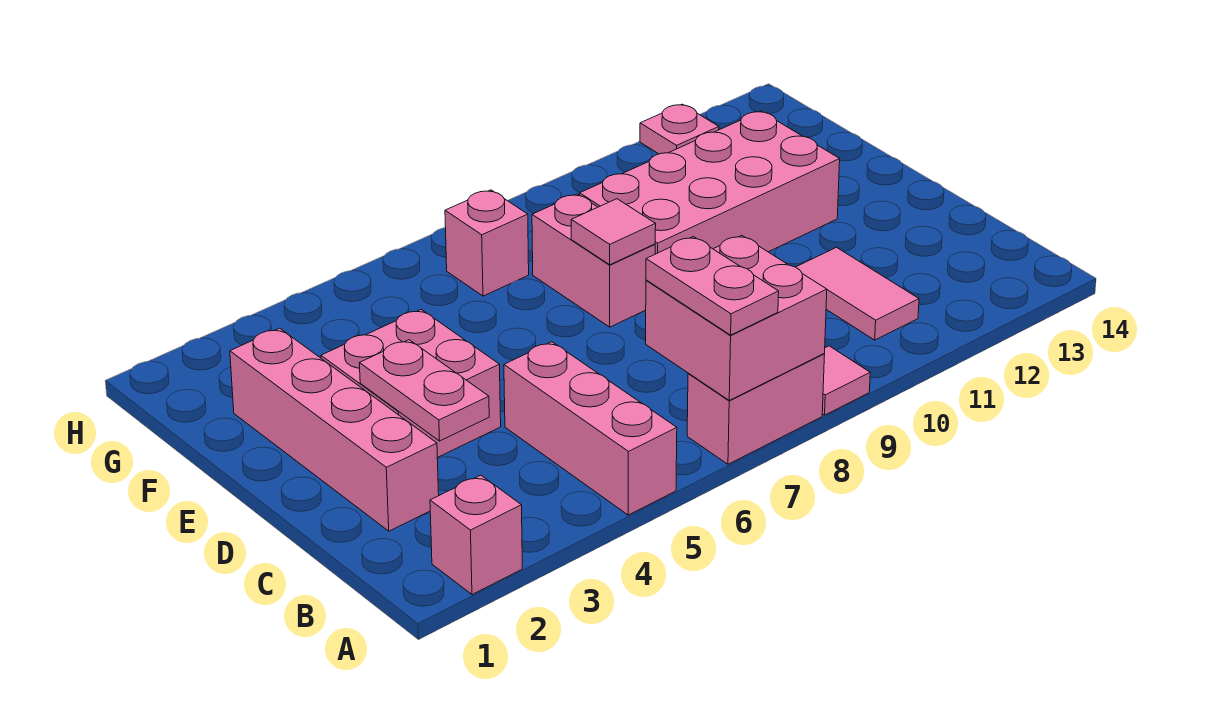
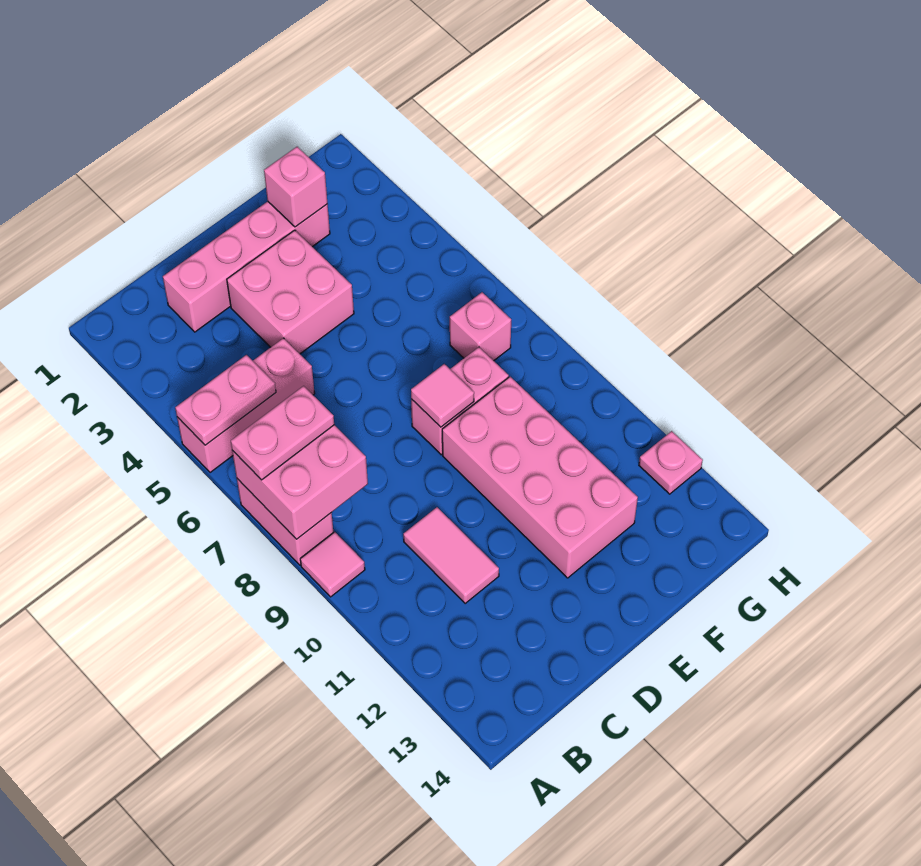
pink brick A2 level 1 -> pink brick F2 level 2
pink tile B11:C11 level 1 -> pink tile C10:C11 level 1
pink plate C3:D3 level 2 -> pink plate A5:B5 level 2

